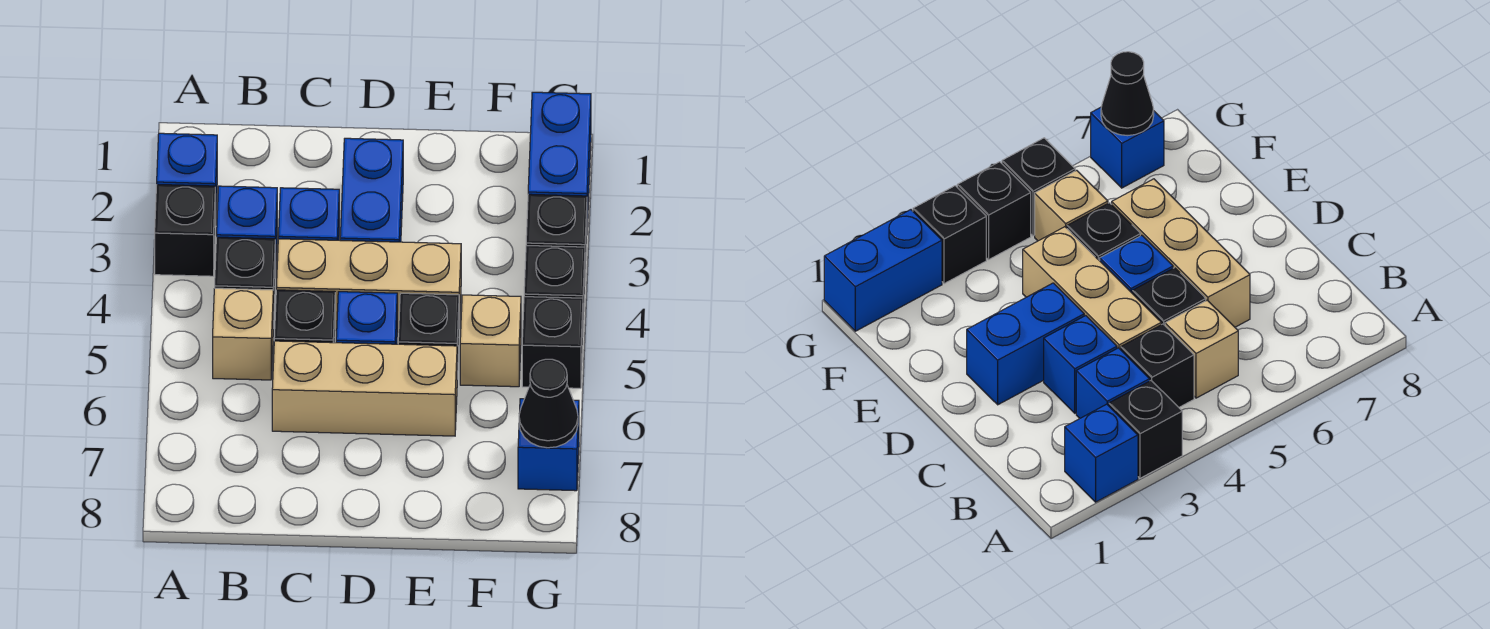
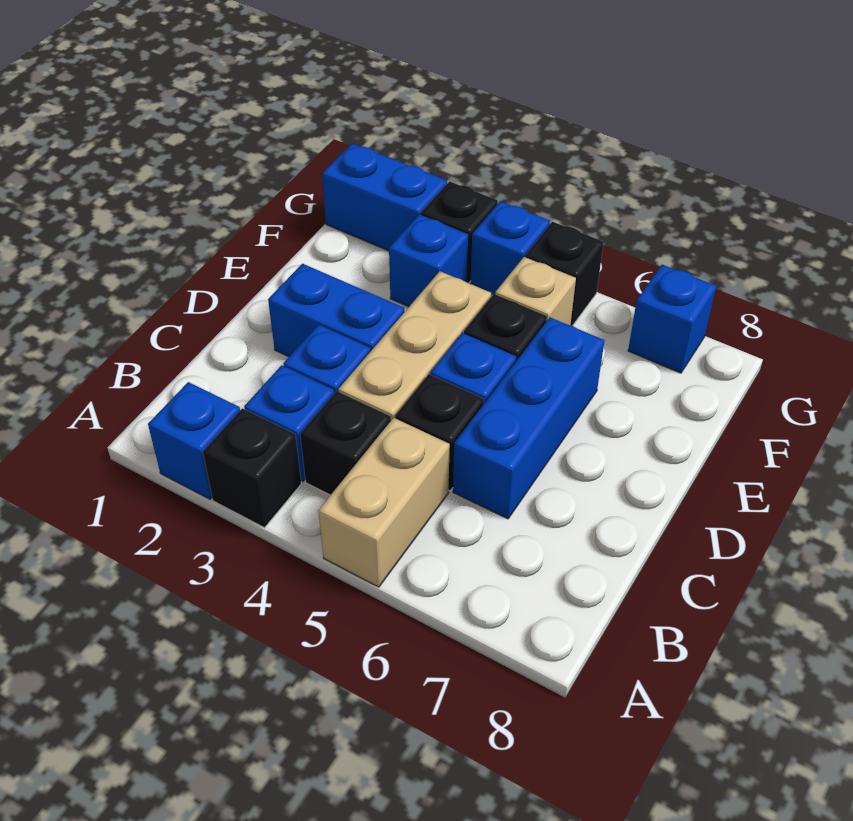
tan brick B5 level 1 -> tan brick A5:B5 level 1
tan brick C6:E6 level 1 -> blue brick C6:E6 level 1
none -> blue brick F3 level 1
black brick G4 level 1 -> blue brick G4 level 1
black cone G7 level 2 -> none

